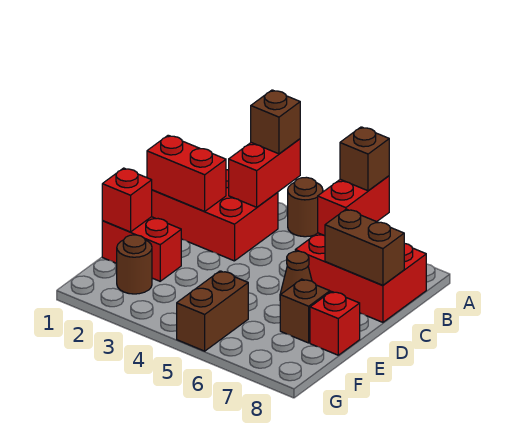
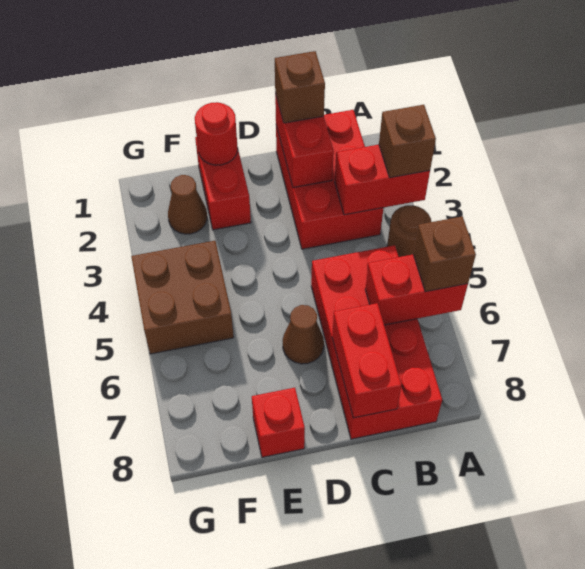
red brick B6:C8 level 1 -> red brick B5:C8 level 1
brown brick C7:C8 level 2 -> red brick C7:C8 level 2
red brick E1 level 2 -> red round brick E1 level 2
brown brick E7 level 1 -> brown brick C1 level 3
brown round brick F2 level 1 -> brown cone F2 level 1
brown brick F5:G5 level 1 -> brown brick F4:G5 level 1

